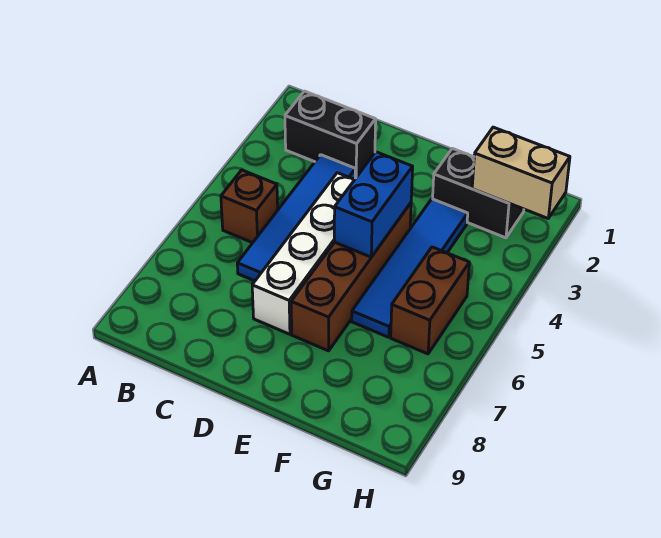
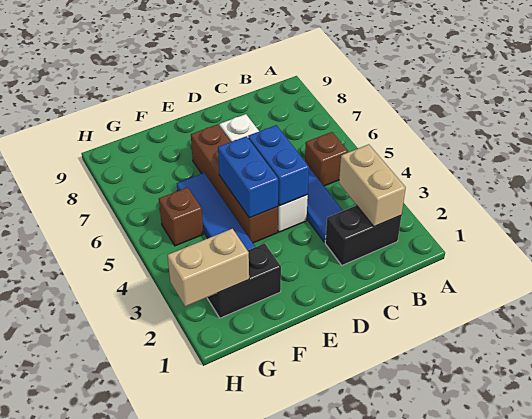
none -> tan brick B2:B3 level 2
none -> blue brick D4:D5 level 2
brown brick G5:G6 level 1 -> brown brick G5 level 1

